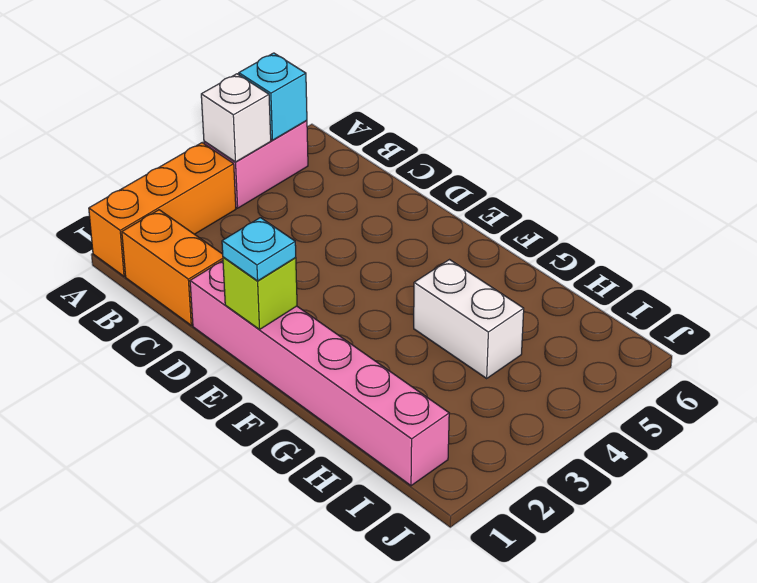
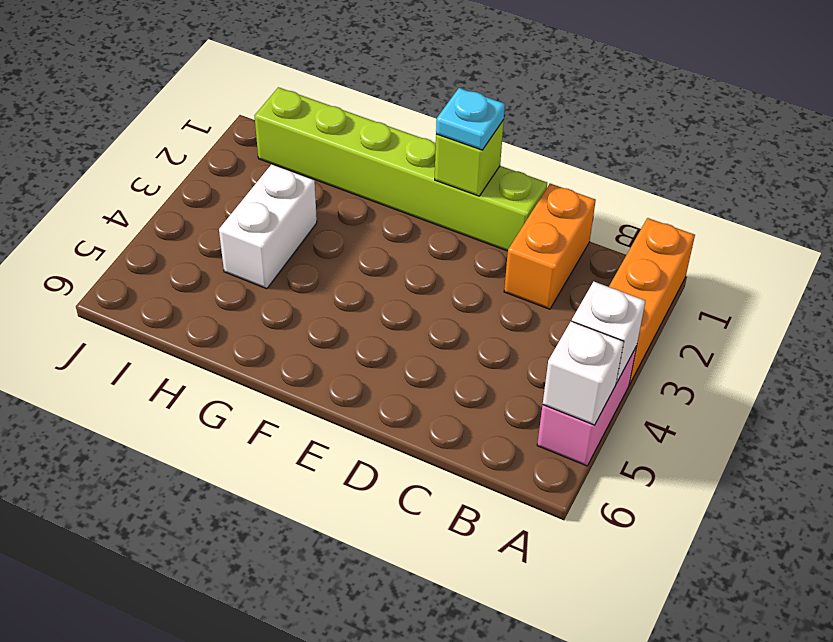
cyan brick A5 level 2 -> white brick A5 level 2
orange brick B1:C1 level 1 -> orange brick C1:C2 level 1
pink brick D1:I1 level 1 -> lime brick D1:I1 level 1
white brick G4:H4 level 1 -> white brick H3:H4 level 1

